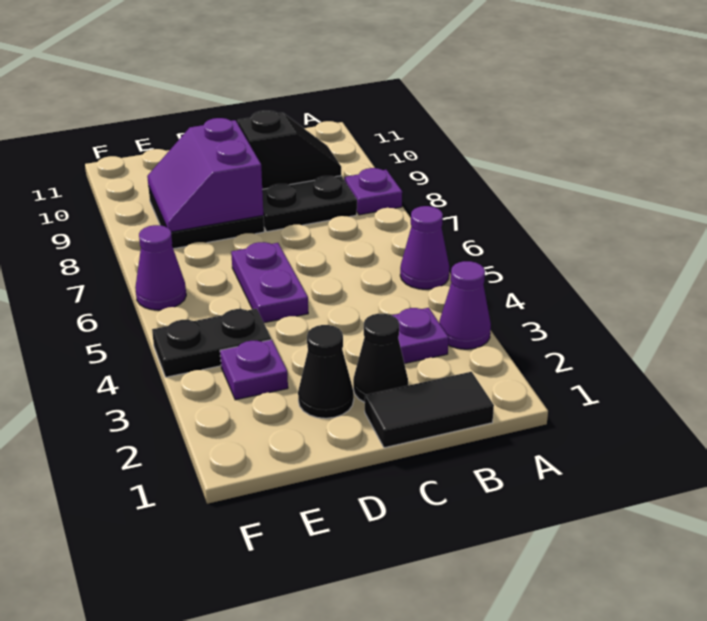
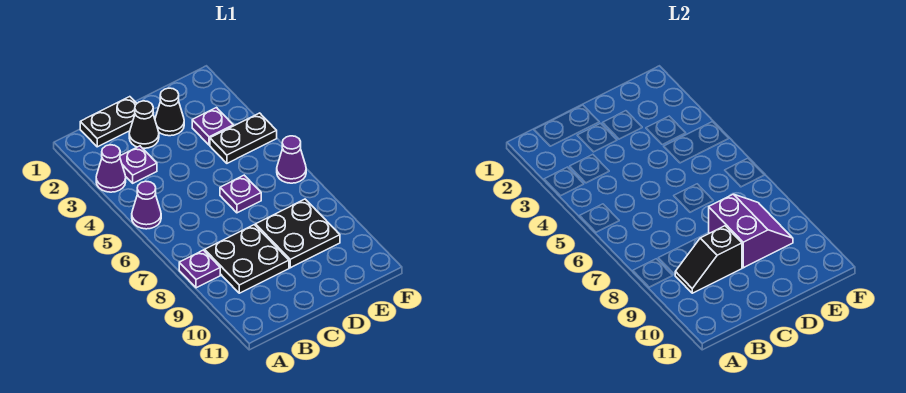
black tile B1:C1 level 1 -> black plate B1:C1 level 1
purple plate D5:D6 level 1 -> purple plate D6 level 1

